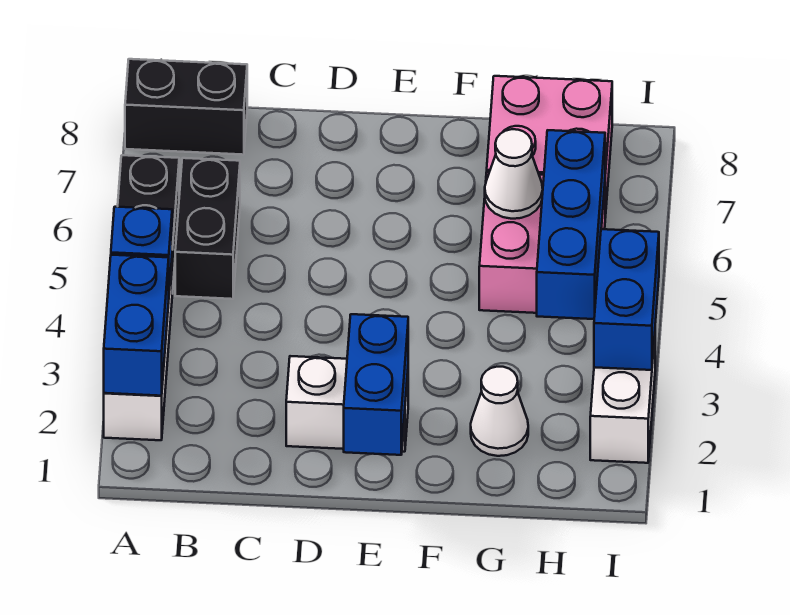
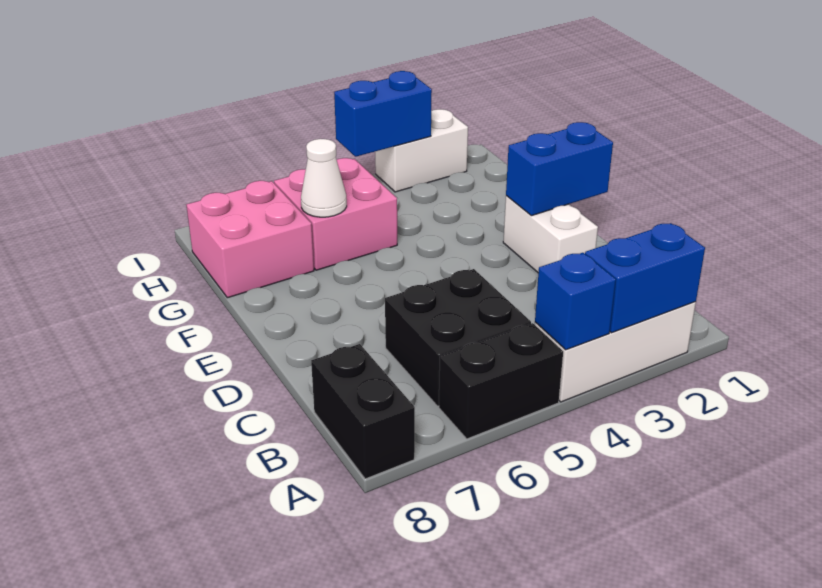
black brick B5:B6 level 1 -> black brick B5:C6 level 1
white cone G2 level 1 -> none
blue brick H4:H6 level 2 -> none

